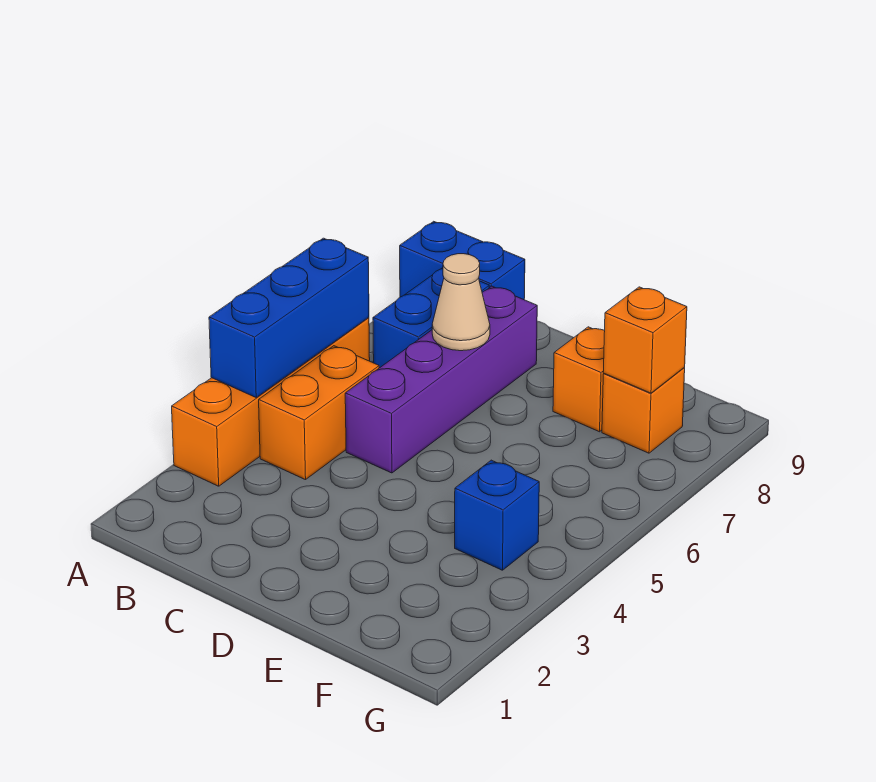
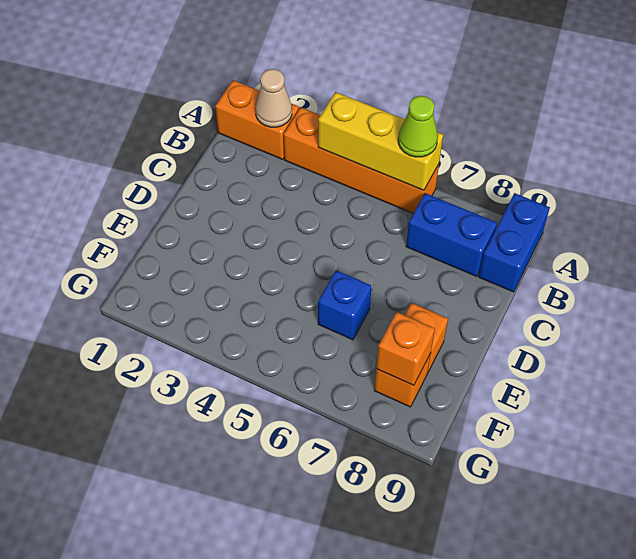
blue brick A4:A6 level 2 -> yellow brick A4:A6 level 2
none -> lime cone A6 level 3
orange brick B4:B5 level 1 -> orange brick A1:A2 level 1
purple brick C5:C8 level 1 -> none
tan cone C7 level 2 -> tan cone A2 level 2
blue brick F4 level 1 -> blue brick E6 level 1

